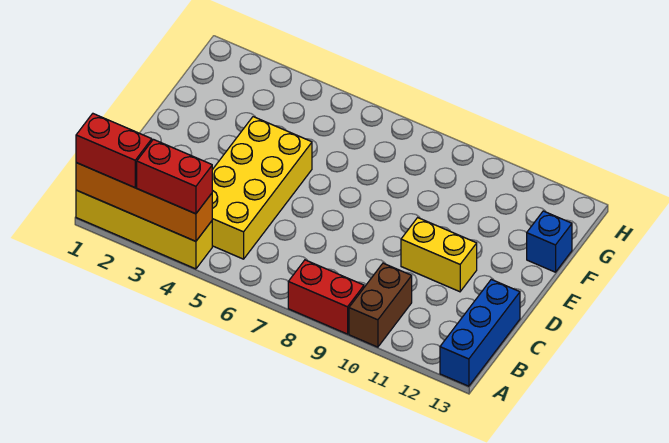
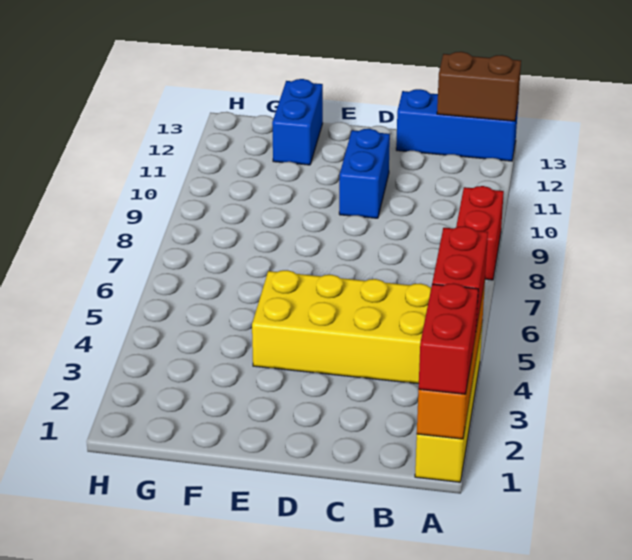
brown brick A10:B10 level 1 -> brown brick A13:B13 level 2
yellow brick D10:D11 level 1 -> blue brick D10:D11 level 1
blue brick F13 level 1 -> blue brick F12:F13 level 1

